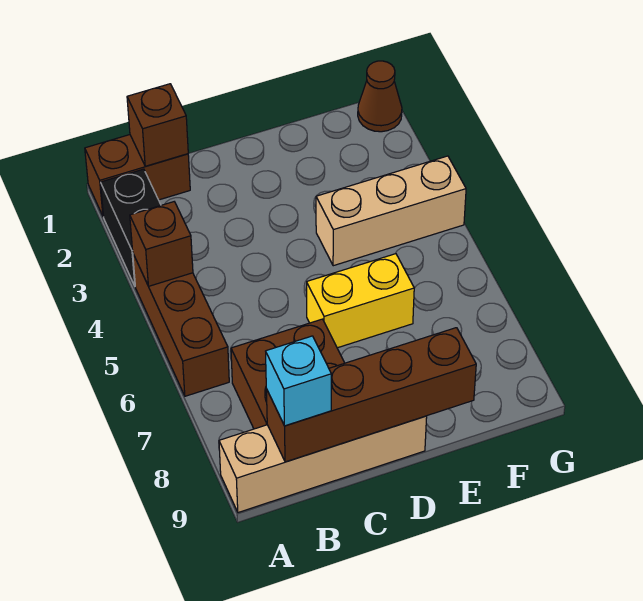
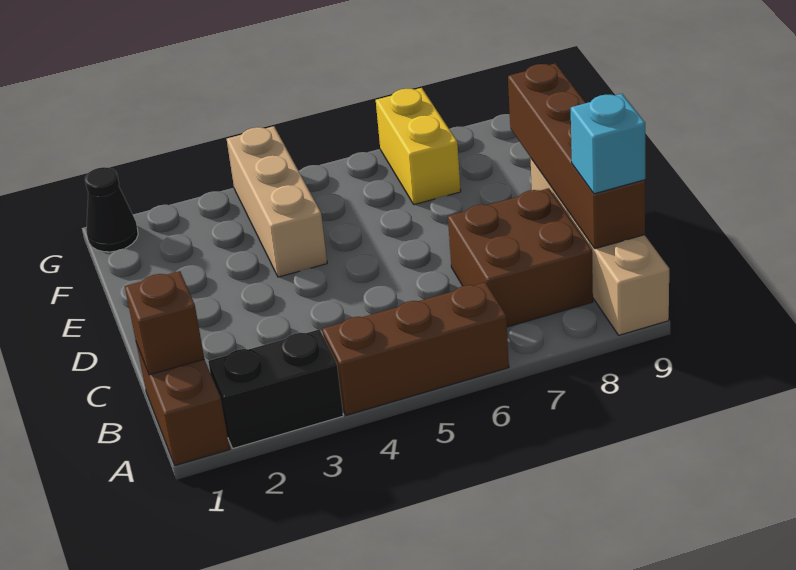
brown brick A4 level 2 -> none
yellow brick D6:E6 level 1 -> yellow brick F7:G7 level 1
brown cone G1 level 1 -> black cone G1 level 1

